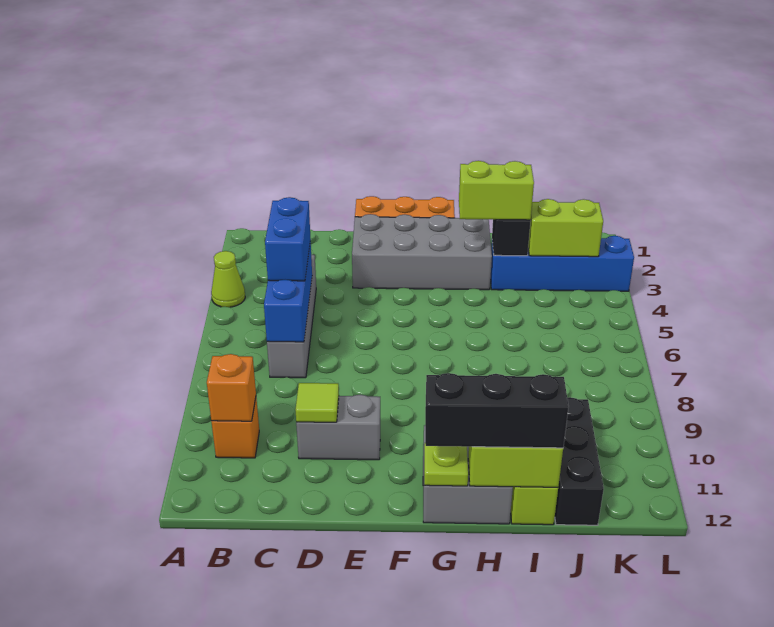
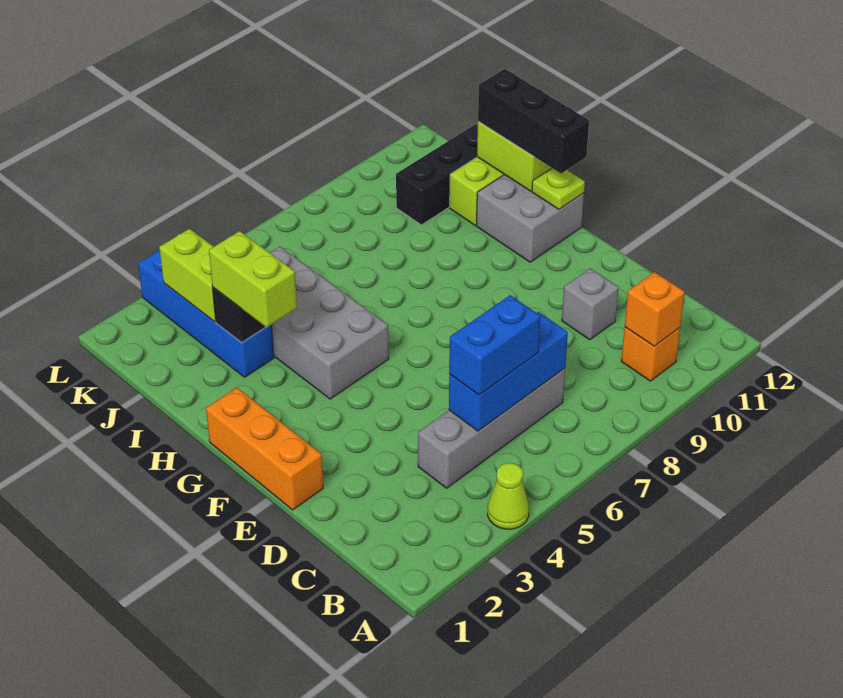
grey brick D10:E10 level 1 -> grey brick D10 level 1
lime tile D10 level 2 -> none
grey brick E2:H3 level 1 -> grey brick G4:J5 level 1

